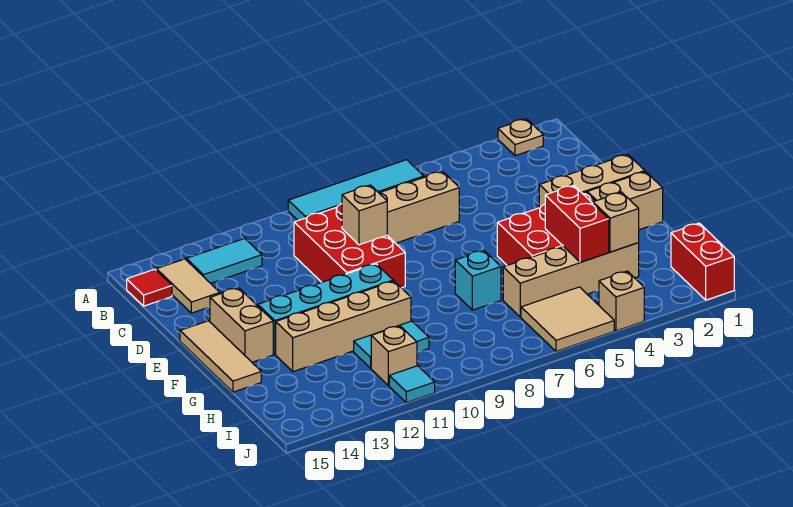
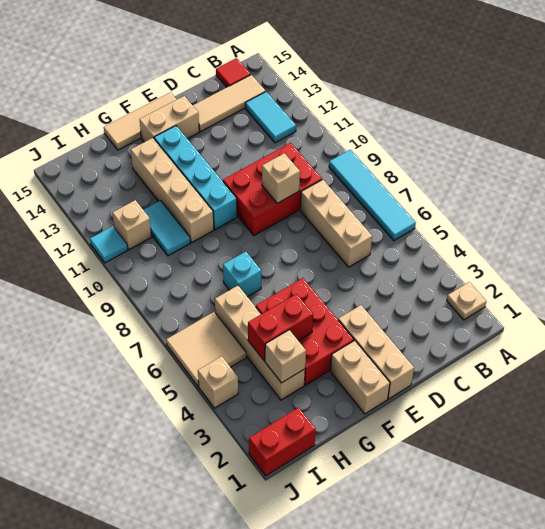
tan tile B14:C14 level 1 -> tan tile B14:D14 level 1

